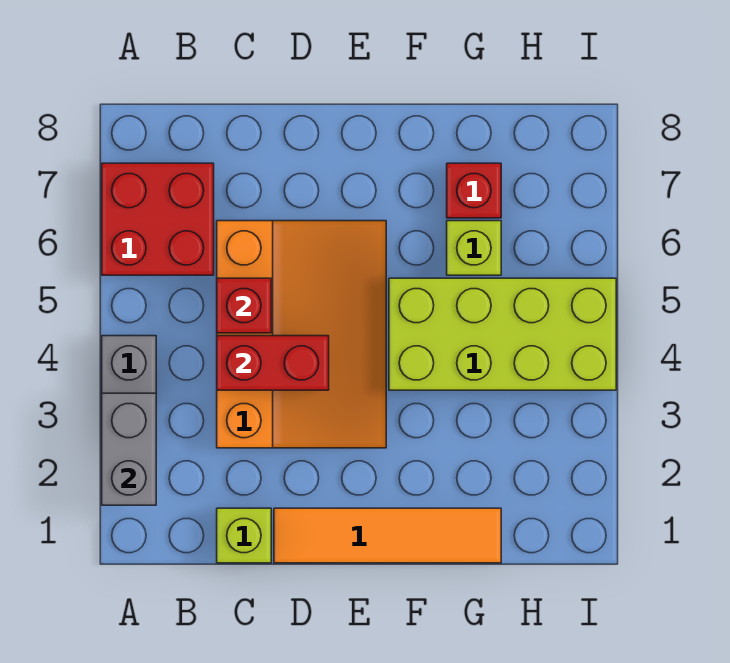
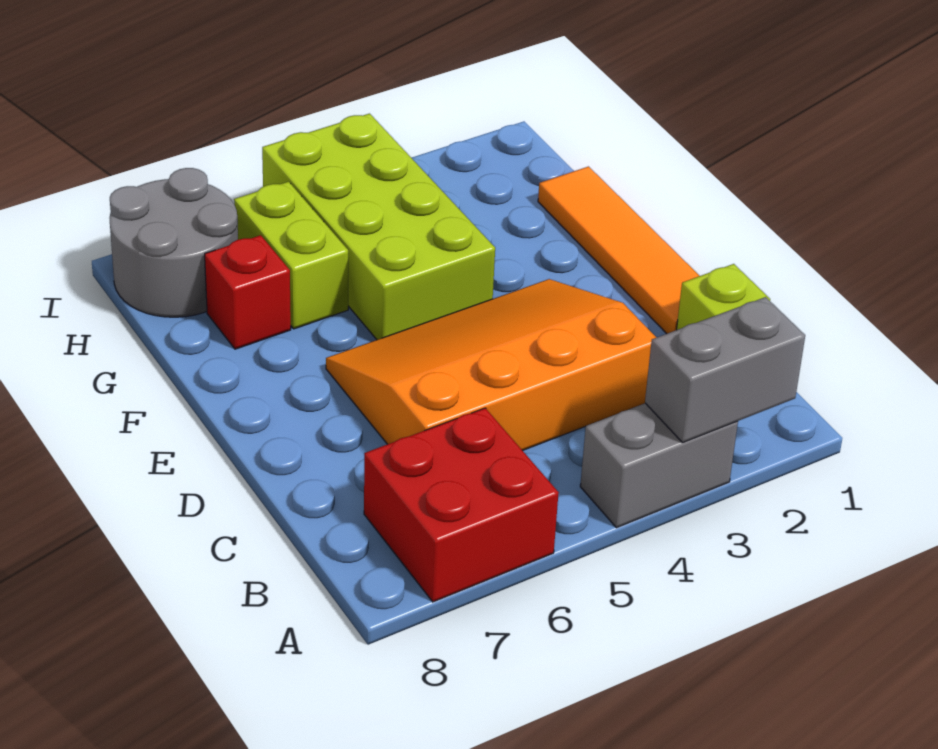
red brick C4:D4 level 2 -> none
red brick C5 level 2 -> none
lime brick G6 level 1 -> lime brick G6:H6 level 1
none -> grey round brick H7:I8 level 1

